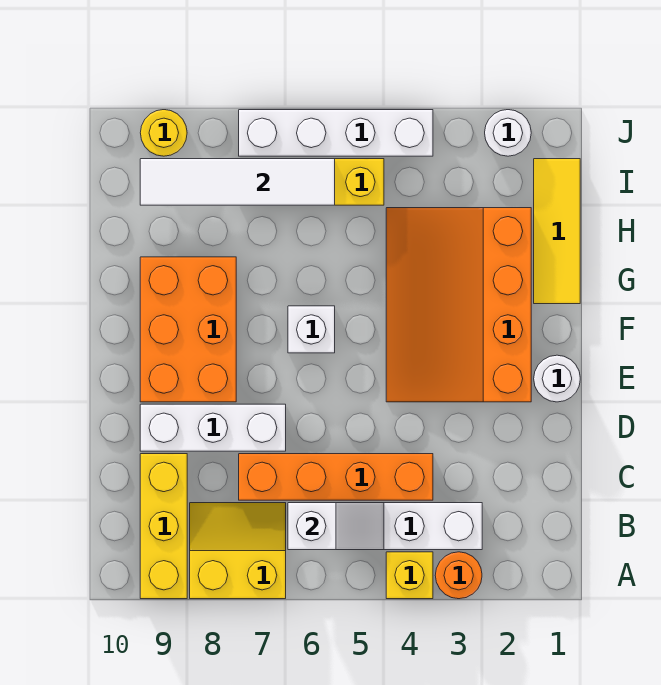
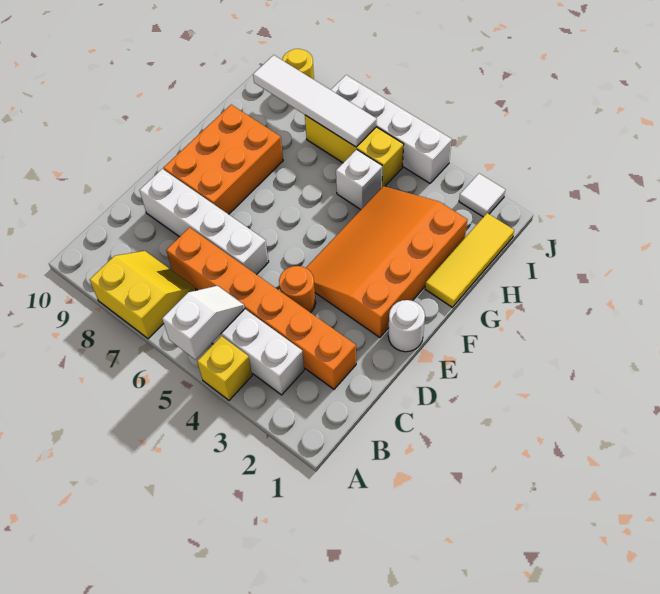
orange round brick A3 level 1 -> orange round brick D4 level 1
yellow brick A9:C9 level 1 -> none
white slope B5:B6 level 2 top 6 -> white slope A5:B5 level 2 top A
orange brick C4:C7 level 1 -> orange brick C2:C7 level 1
white brick D7:D9 level 1 -> white brick D6:D9 level 1
white brick F6 level 1 -> white brick H5 level 1
white round brick J2 level 1 -> white tile J2 level 1

